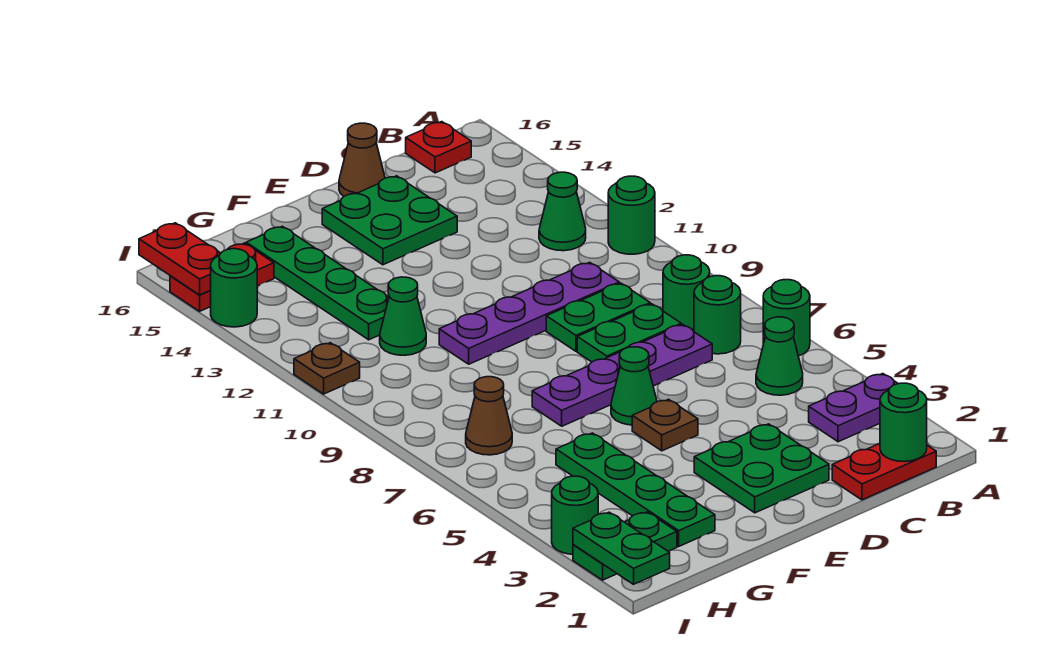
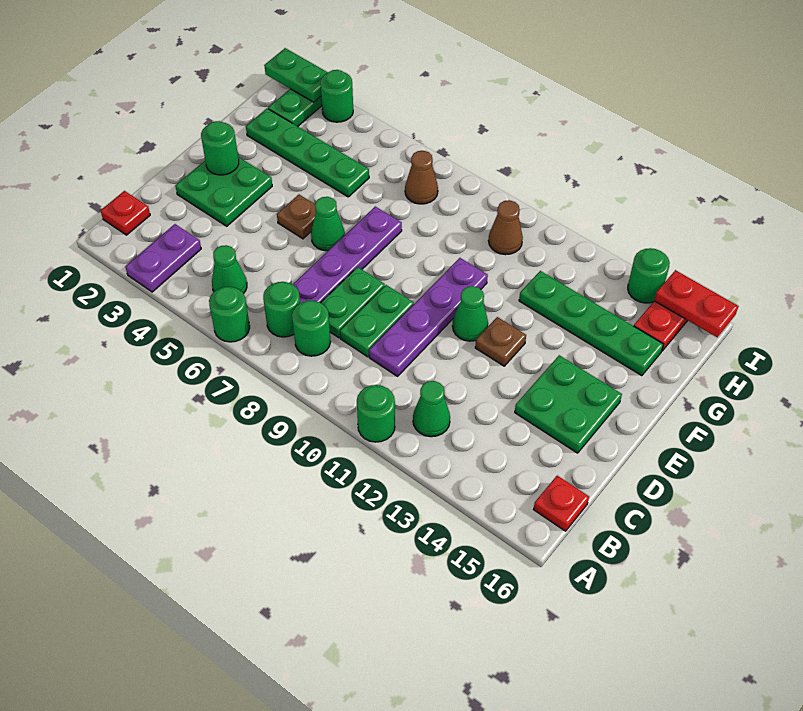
red plate B1:C1 level 1 -> red plate B1 level 1
green round brick B1 level 2 -> green round brick E2 level 2
brown cone D16 level 1 -> brown cone H10 level 1
green cone G11 level 1 -> green cone E11 level 1
brown plate I11 level 1 -> brown plate E12 level 1

